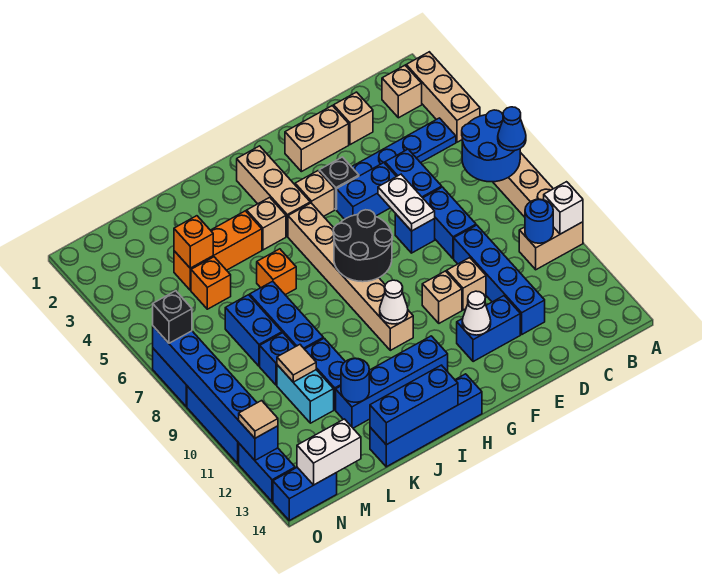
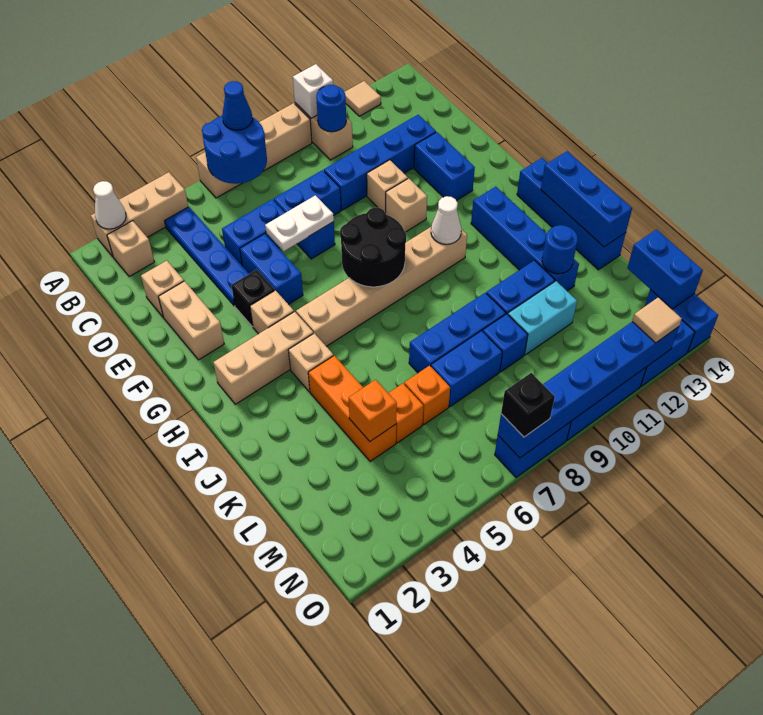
white cone F12 level 2 -> white cone A2 level 2
orange brick J6 level 1 -> orange brick L6 level 1
tan tile L10 level 2 -> tan tile A12 level 1
white brick M14:N14 level 2 -> blue brick M14:N14 level 2

